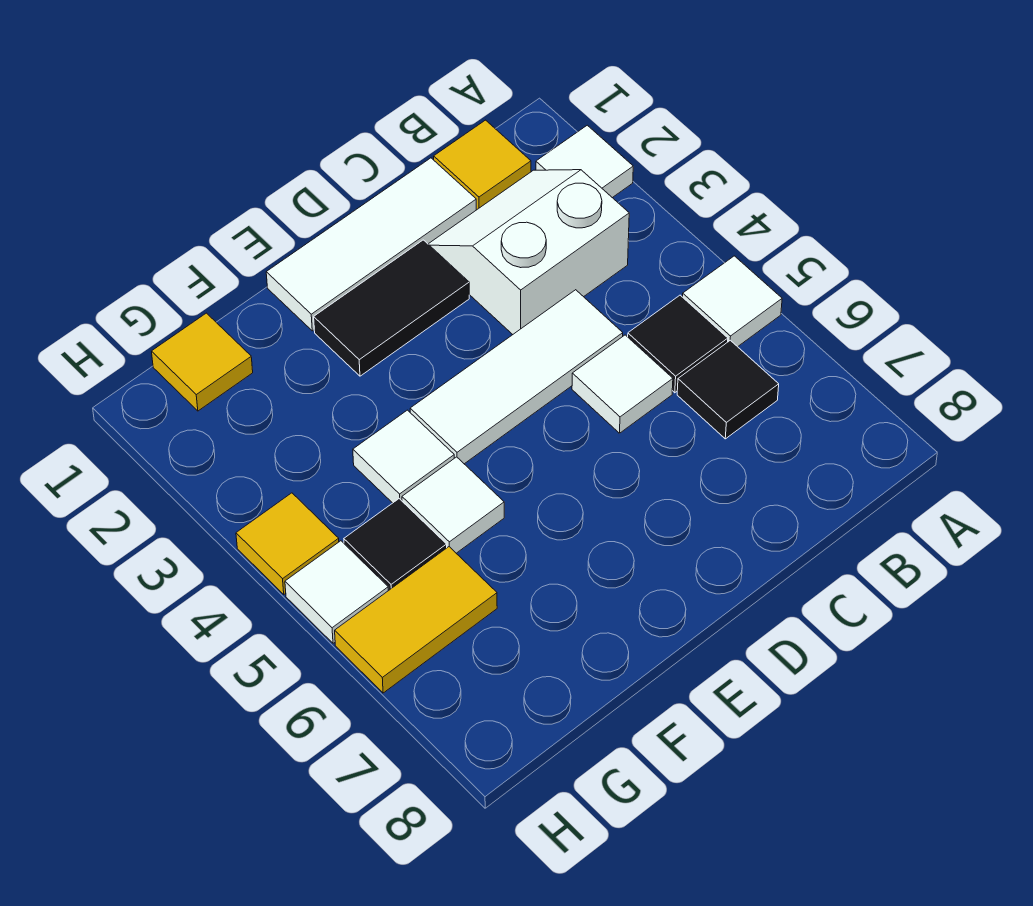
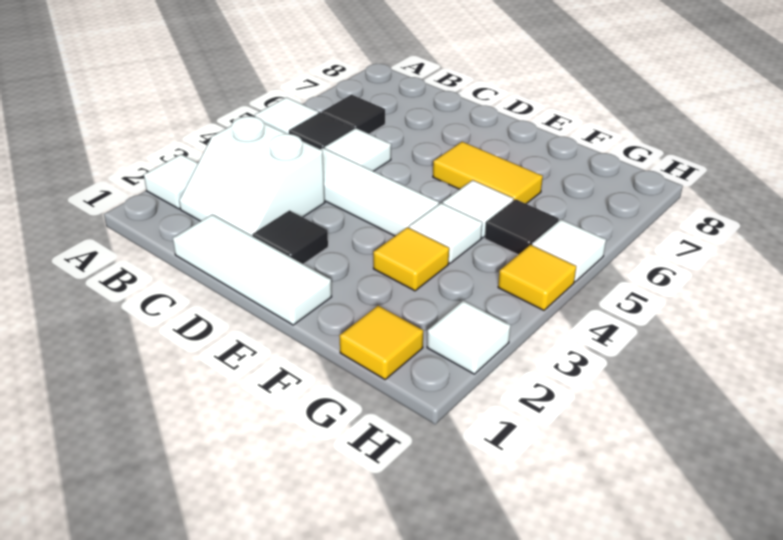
yellow tile B1 level 1 -> yellow tile F3 level 1
black tile D2:E2 level 1 -> black tile D2 level 1
yellow tile G6:H6 level 1 -> yellow tile E6:F6 level 1
none -> white tile H2 level 1

